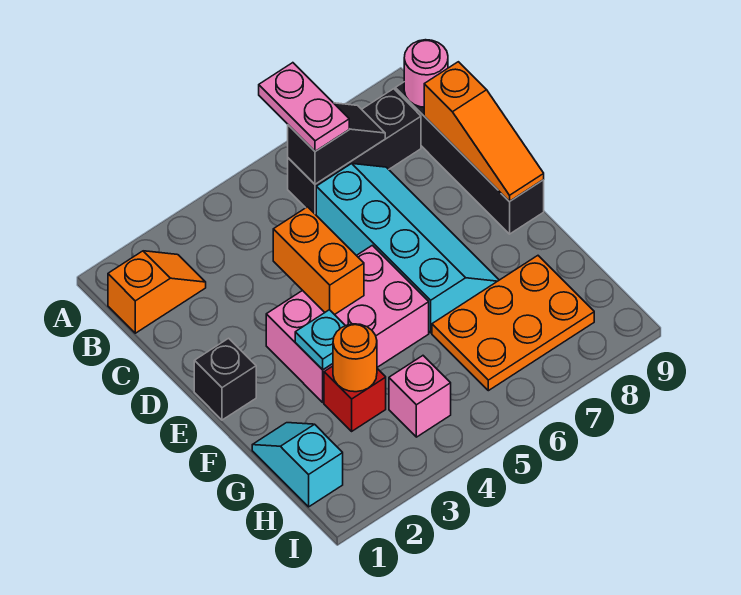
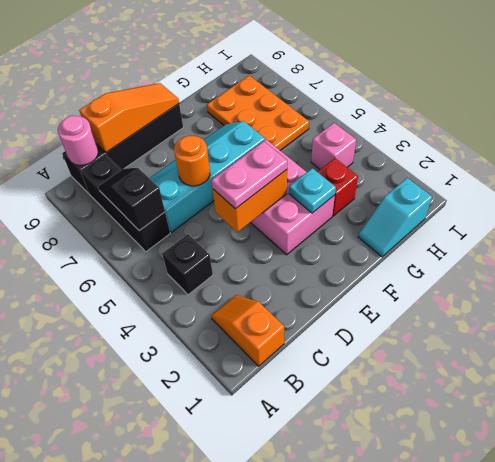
pink plate A6:B6 level 3 -> pink plate D4:E4 level 3
black brick E1 level 1 -> black brick B4 level 1
orange round brick G3 level 2 -> orange round brick D6 level 2

